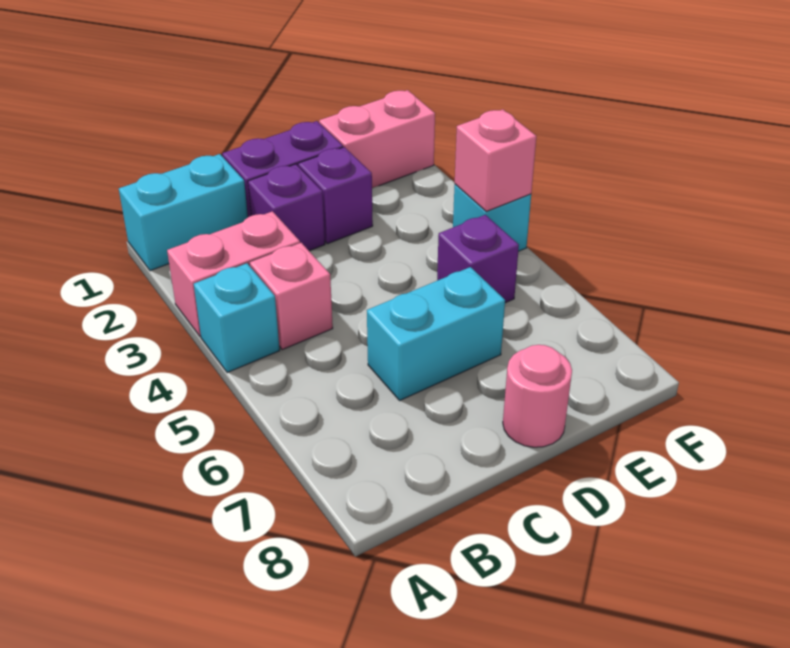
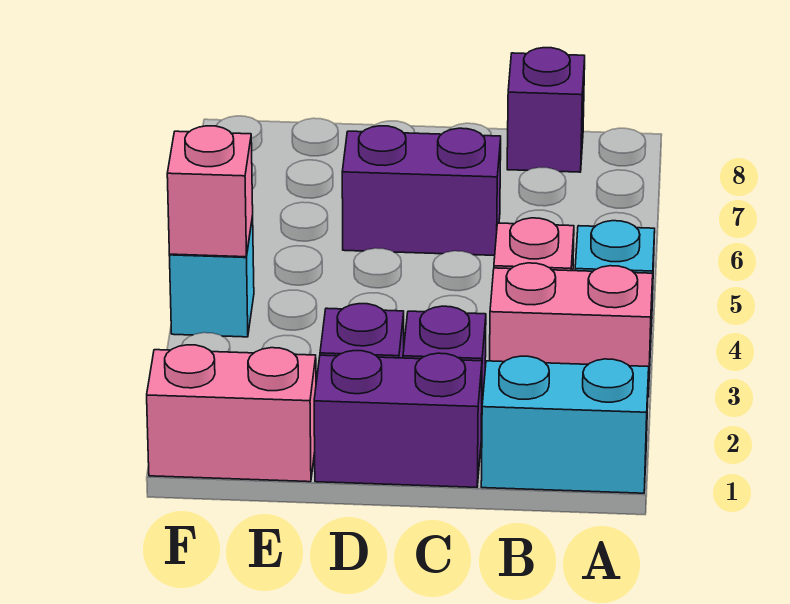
cyan brick C6:D6 level 1 -> purple brick C6:D6 level 1
pink round brick D8 level 1 -> none
purple brick E5 level 1 -> purple brick B8 level 1

